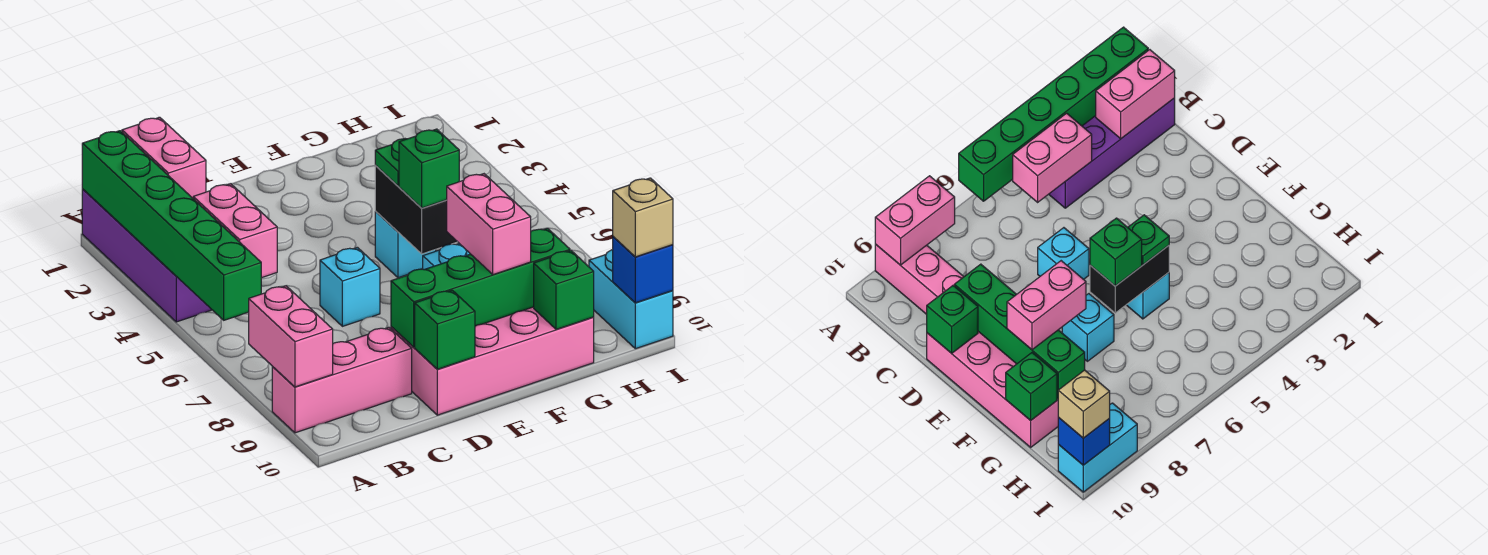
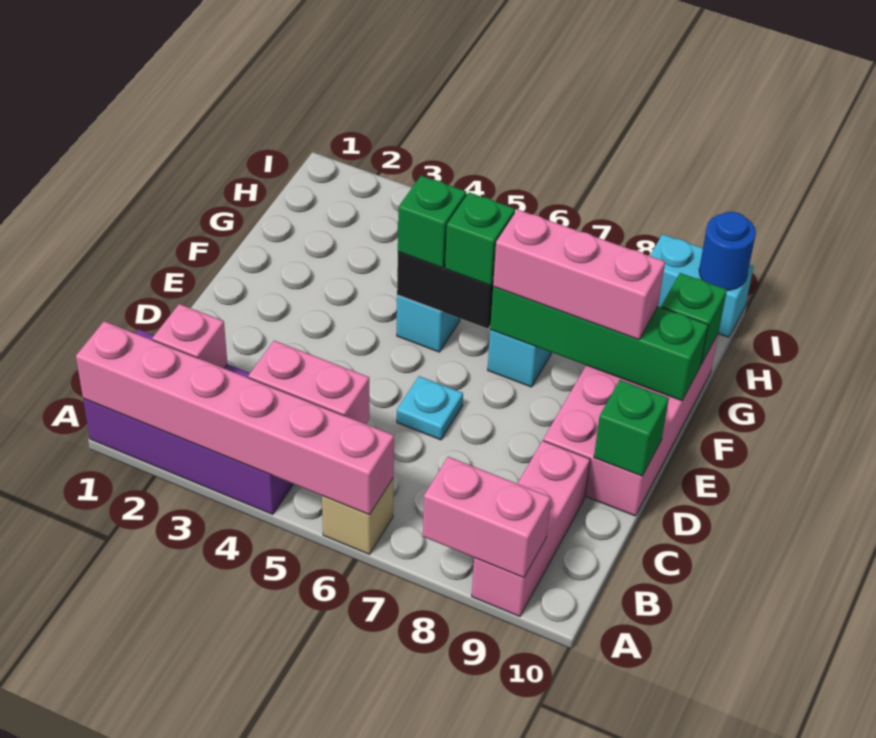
green brick A1:A6 level 2 -> pink brick A1:A6 level 2
pink brick B1:B2 level 2 -> pink brick B2 level 2
cyan brick D6 level 1 -> cyan plate D6 level 1
green brick D9:G9 level 2 -> green brick F7:F10 level 2
green plate F5 level 3 -> green brick F5 level 3
pink brick F8:F9 level 3 -> pink brick F7:F9 level 3
blue brick I10 level 2 -> blue round brick I10 level 2
tan brick I10 level 3 -> tan brick A6 level 1

